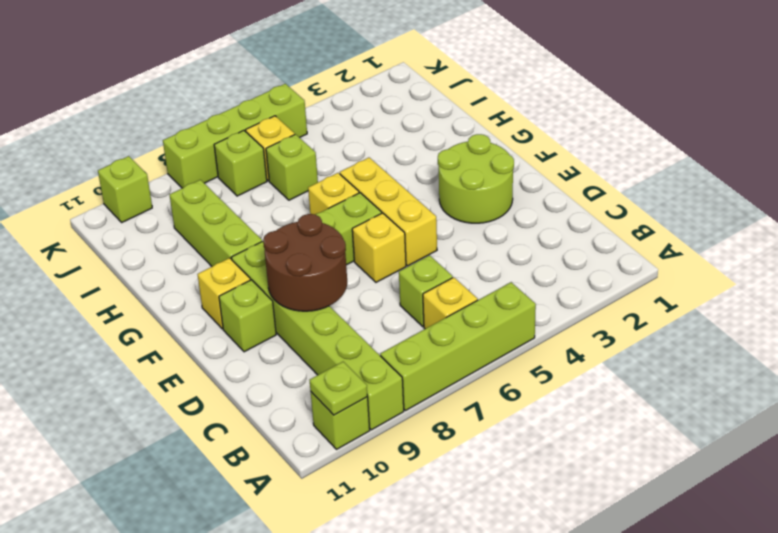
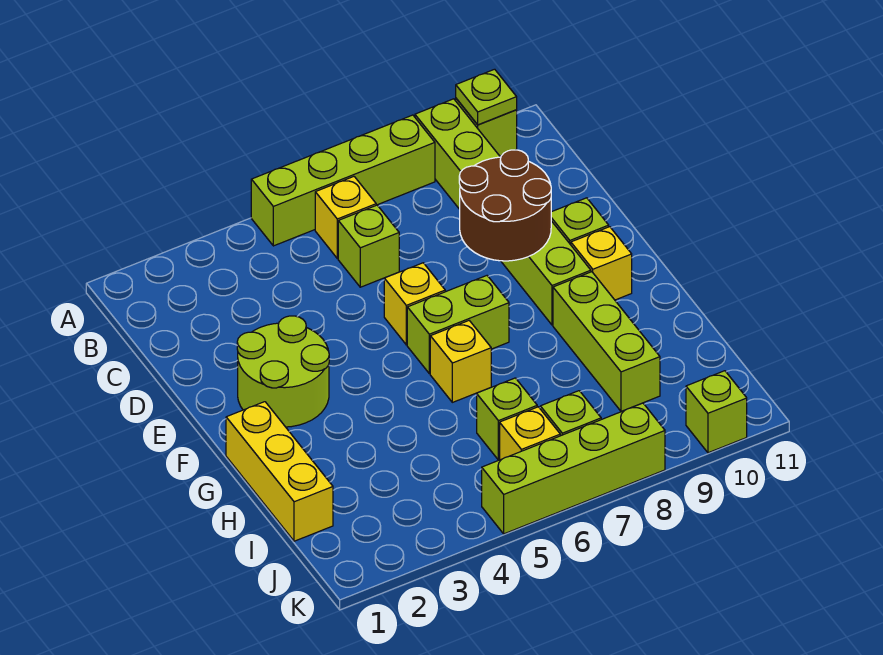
yellow brick E5:G5 level 1 -> yellow brick G1:I1 level 1

